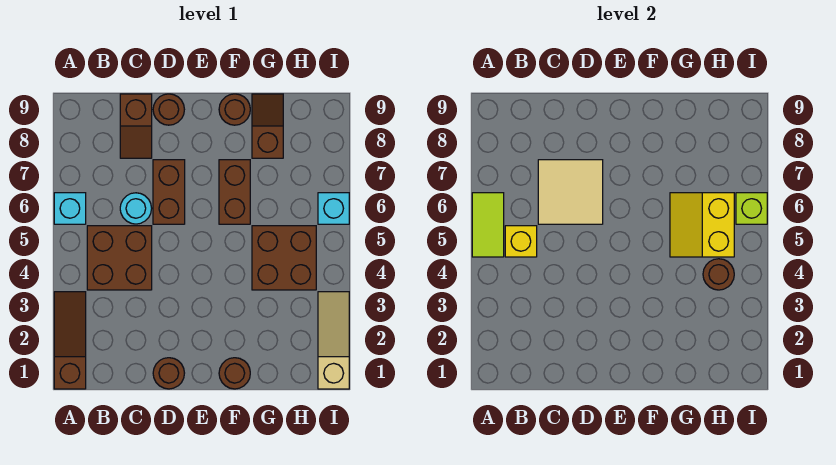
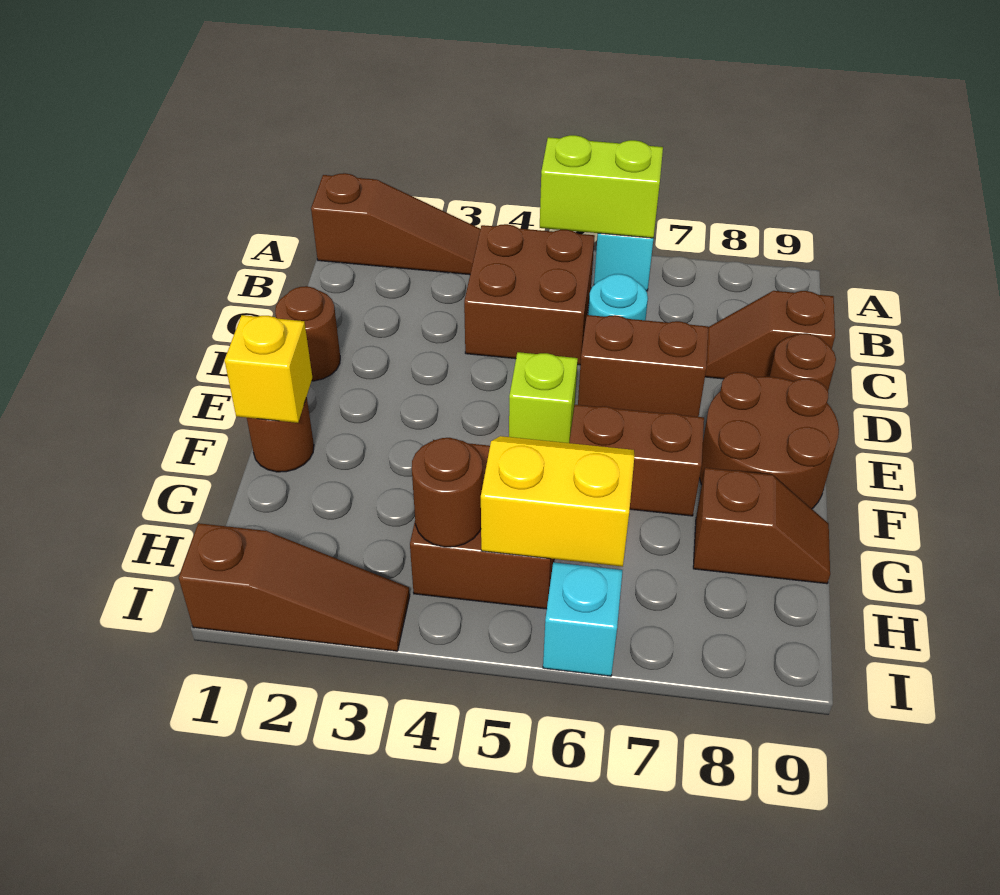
lime tile A5:A6 level 2 -> lime brick A5:A6 level 2
yellow brick B5 level 2 -> yellow brick F1 level 2
tan tile C6:D7 level 2 -> none
brown round brick F9 level 1 -> brown round brick E8:F9 level 1
tan slope I1:I3 level 1 top 1 -> brown slope I1:I3 level 1 top 1
lime brick I6 level 2 -> lime brick E5 level 1

